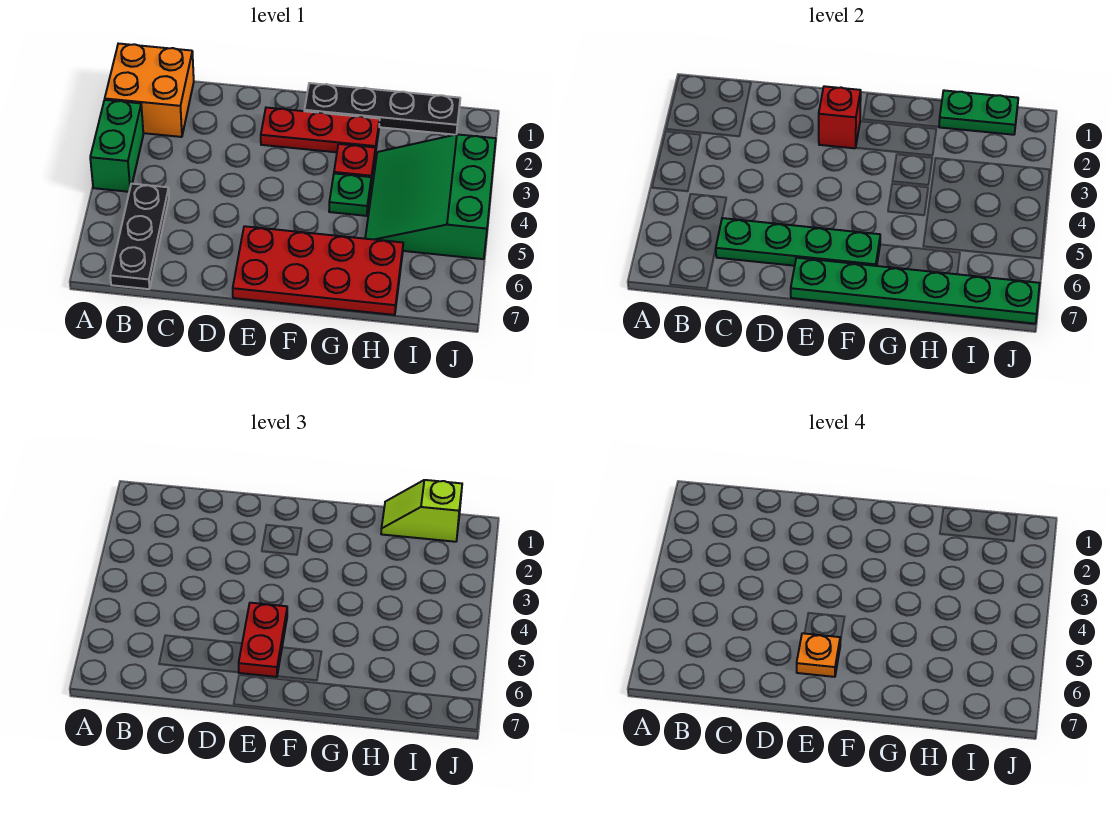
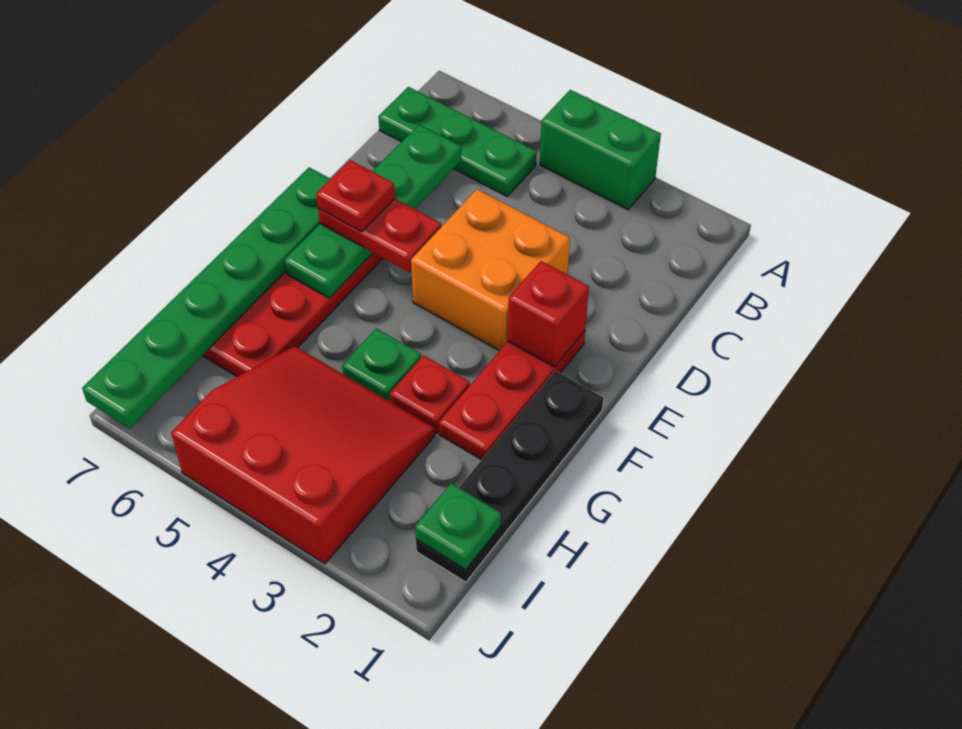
orange brick A1:B2 level 1 -> orange brick D3:E4 level 1
black plate B5:B7 level 1 -> green plate B5:B7 level 1
orange plate E6 level 4 -> red plate E6 level 4
green plate H1:I1 level 2 -> green plate I1 level 2
lime slope H1:I1 level 3 top I -> none
green slope H3:J5 level 1 top J -> red slope H3:J5 level 1 top J

